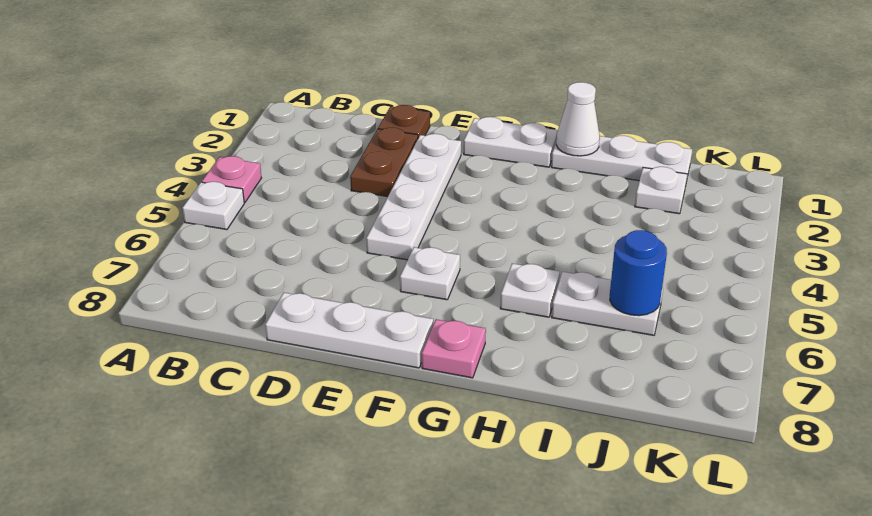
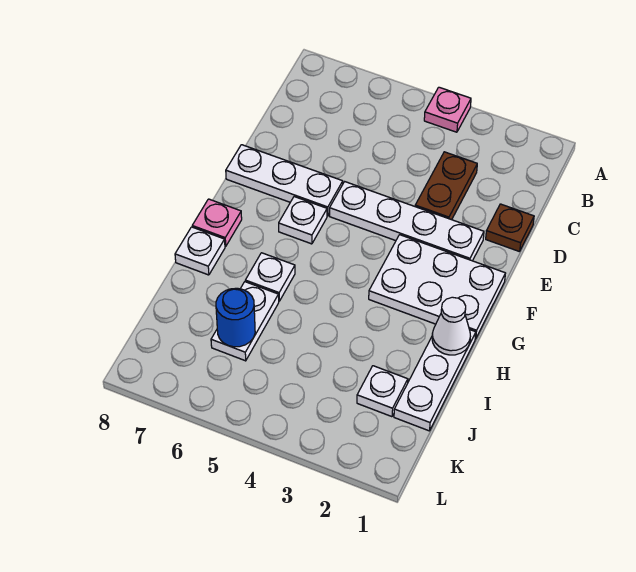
white plate A5 level 1 -> white plate H8 level 1
brown plate D2:D3 level 1 -> brown plate C3:D3 level 1
white plate D8:F8 level 1 -> white plate E6:E8 level 1
white plate F1:G1 level 1 -> white plate F1:G3 level 1

